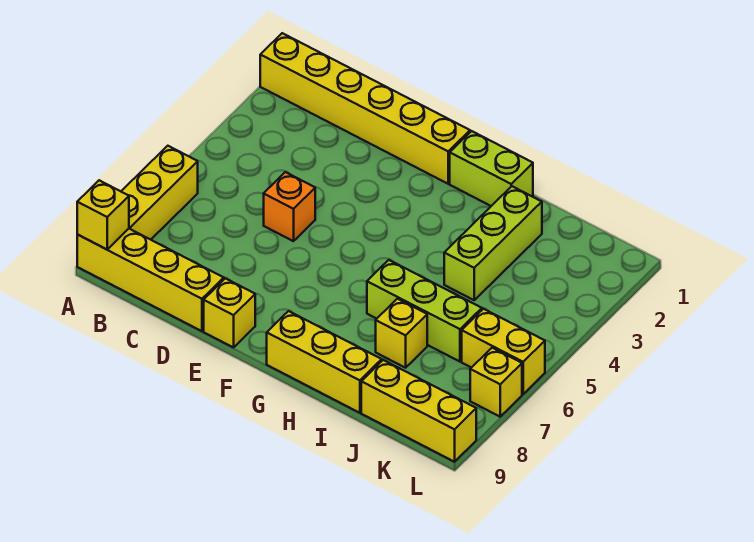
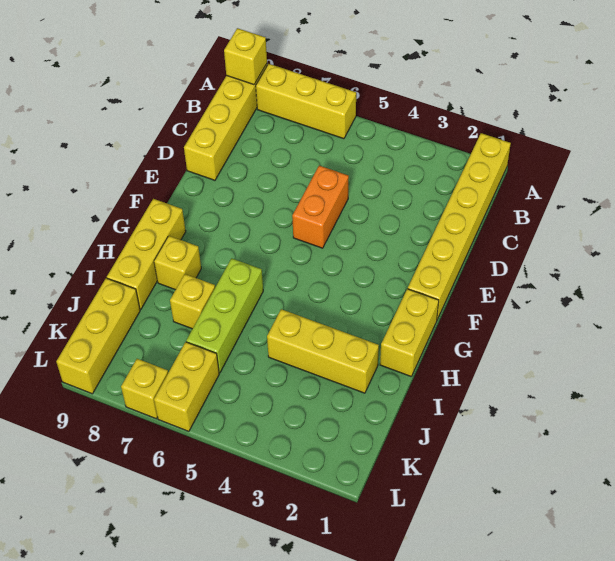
orange brick D5 level 1 -> orange brick D5:E5 level 1
yellow brick E9 level 1 -> yellow brick H8 level 1
lime brick G1:H1 level 1 -> yellow brick G1:H1 level 1
lime brick I2:I4 level 1 -> yellow brick I2:I4 level 1

